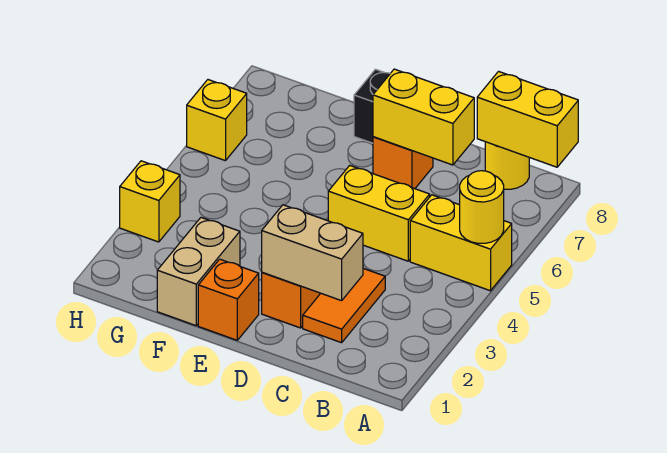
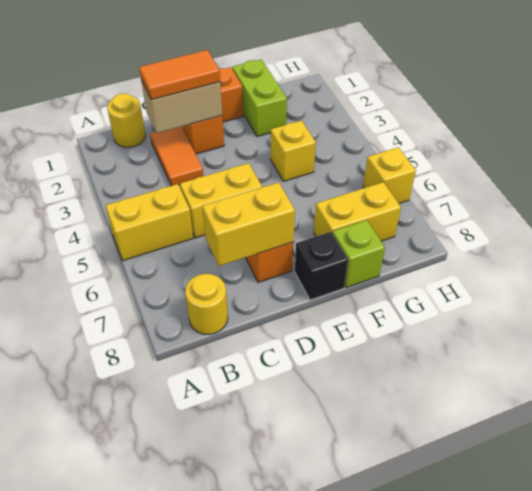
yellow round brick A5 level 2 -> yellow round brick B1 level 1
yellow brick A8:B8 level 2 -> yellow brick F7:G7 level 1
none -> orange tile C2:D2 level 3
tan brick F1:F2 level 1 -> lime brick F1:F2 level 1
none -> lime brick F8 level 1
yellow brick H3 level 1 -> yellow brick F4 level 1

